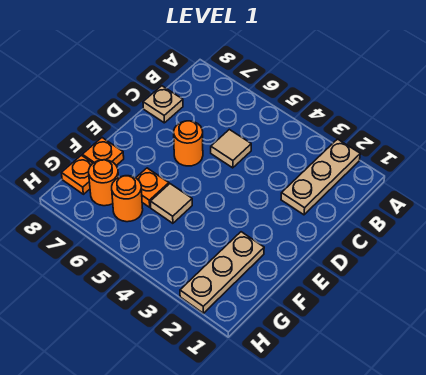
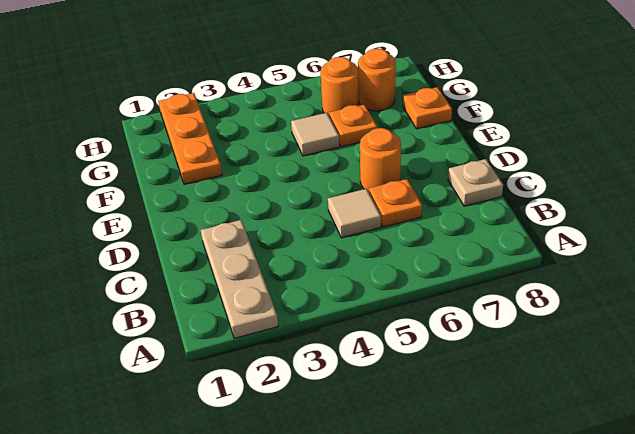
tan plate F2:H2 level 1 -> orange plate F2:H2 level 1
orange plate G8 level 1 -> orange plate C6 level 1

